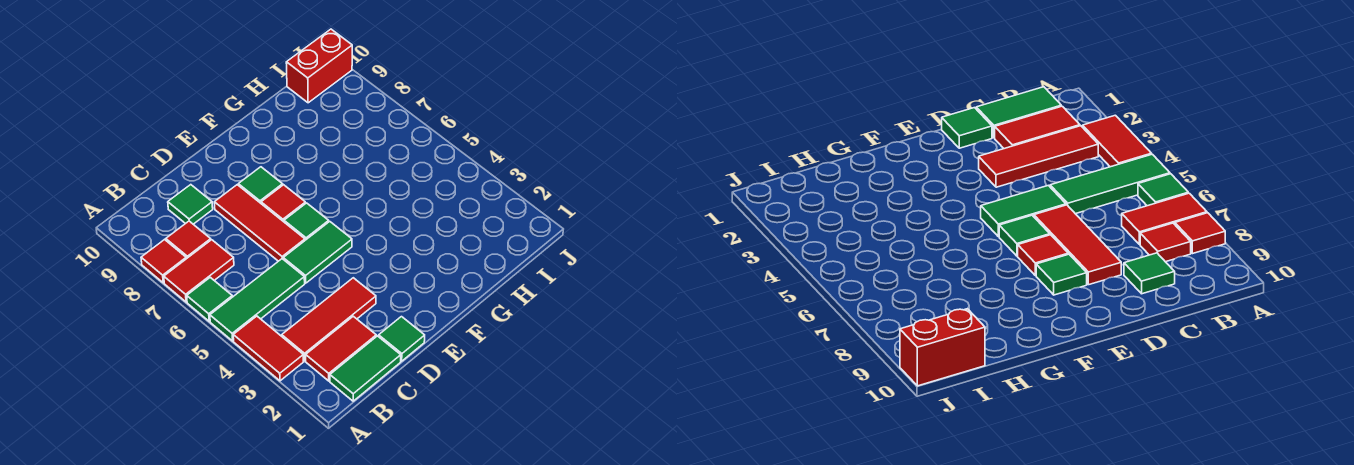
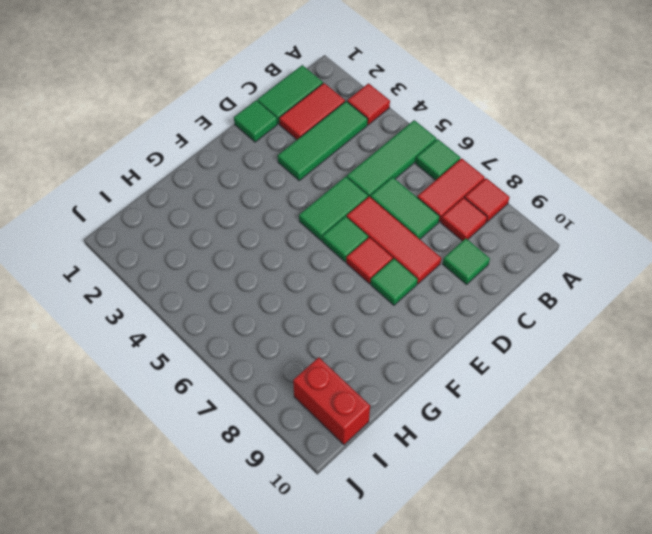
red tile A3:A4 level 1 -> red tile A3 level 1
red tile B3:D3 level 1 -> green tile B3:D3 level 1
none -> green tile C6:C7 level 1
red brick I10:J10 level 1 -> red brick I9:I10 level 1

